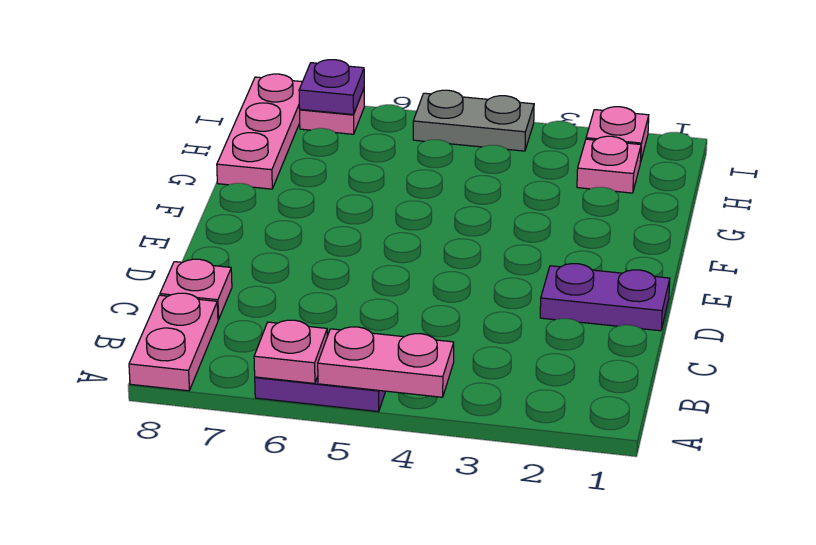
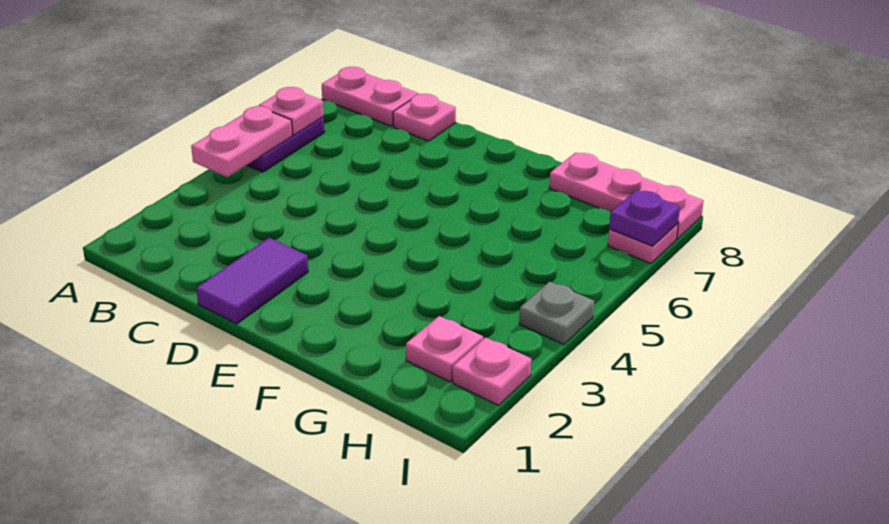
purple plate D1:D2 level 1 -> purple tile D1:D2 level 1
grey plate I4:I5 level 1 -> grey plate I4 level 1

